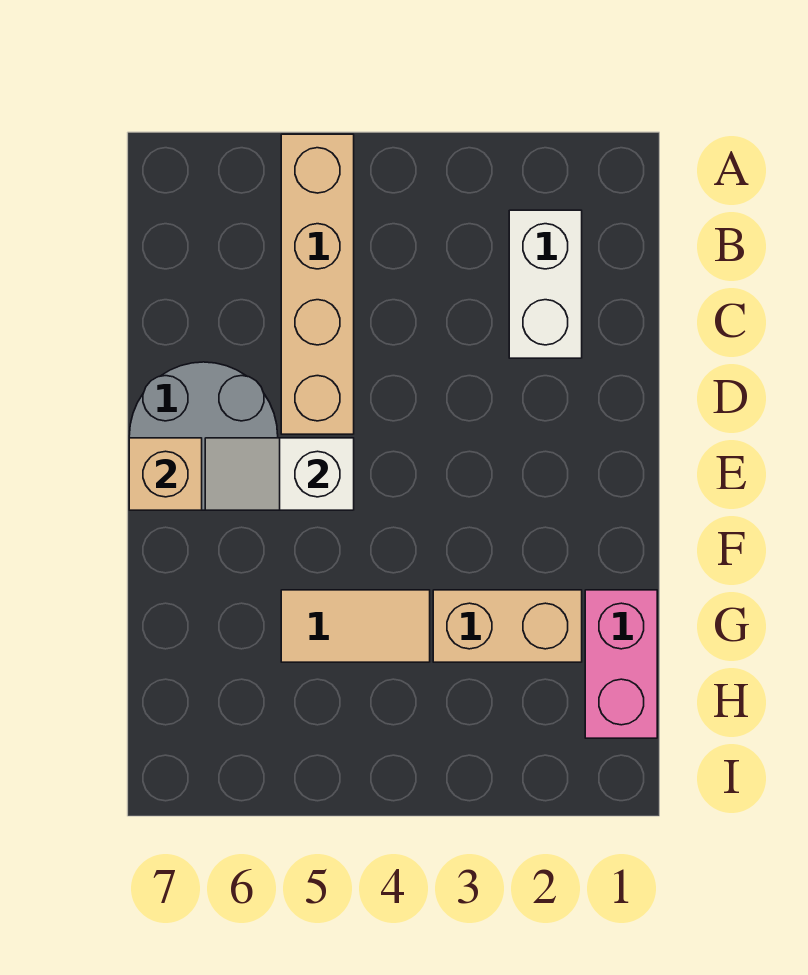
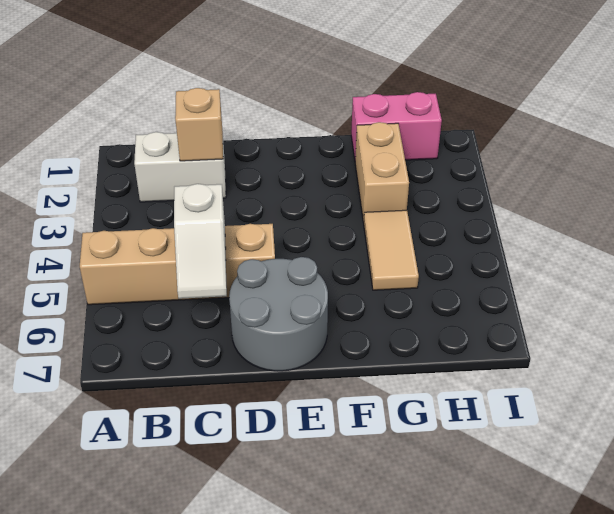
white slope E5:E6 level 2 top 5 -> white slope C5:C6 level 2 top 5
tan brick E7 level 2 -> tan brick C2 level 2

